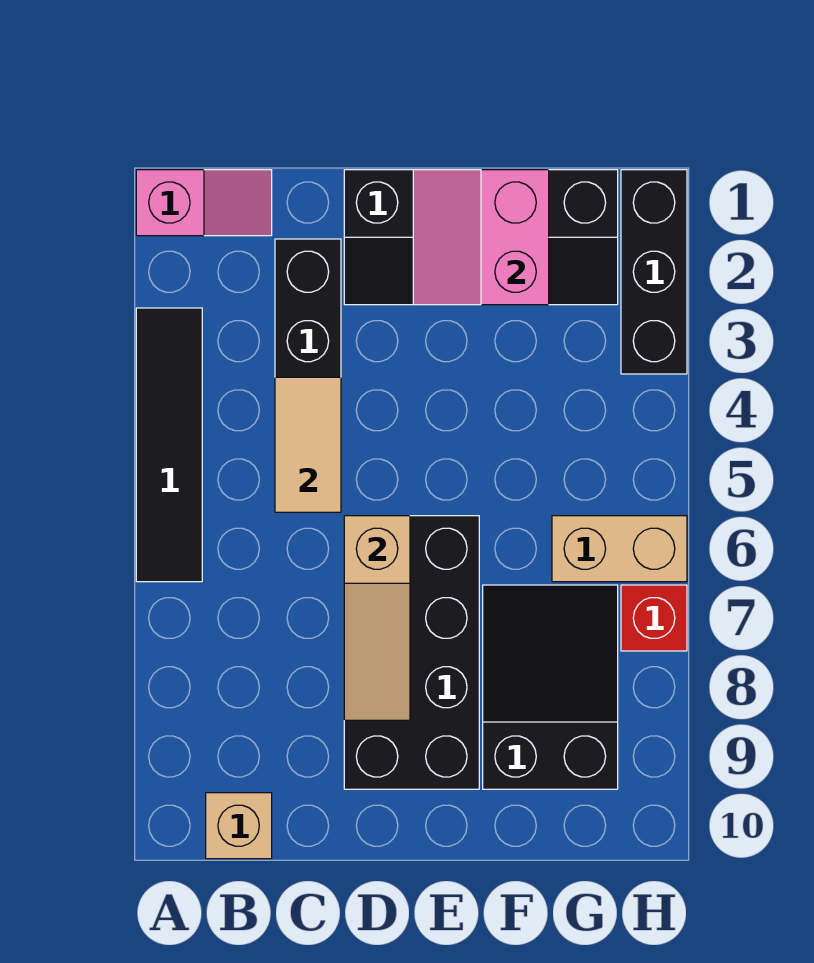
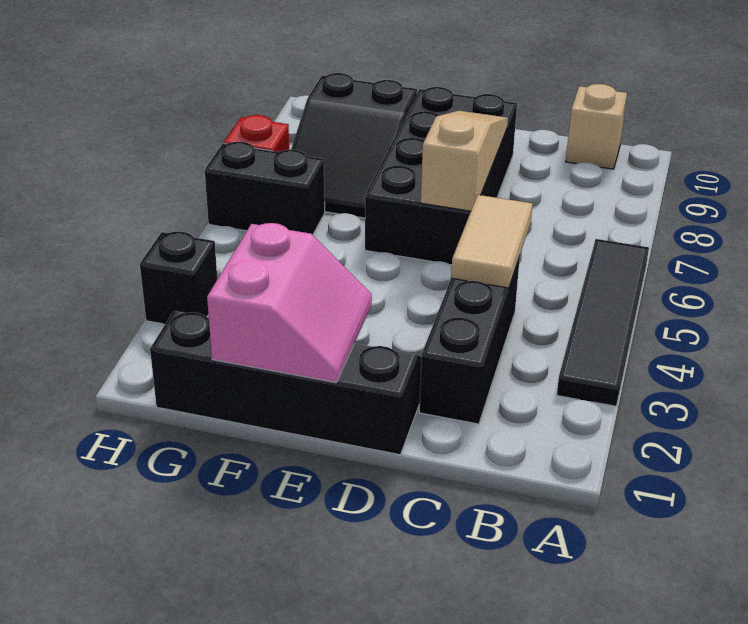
pink slope A1:B1 level 1 top A -> none
tan brick G6:H6 level 1 -> black brick G6:H6 level 1
black brick H1:H3 level 1 -> black brick H3 level 1

